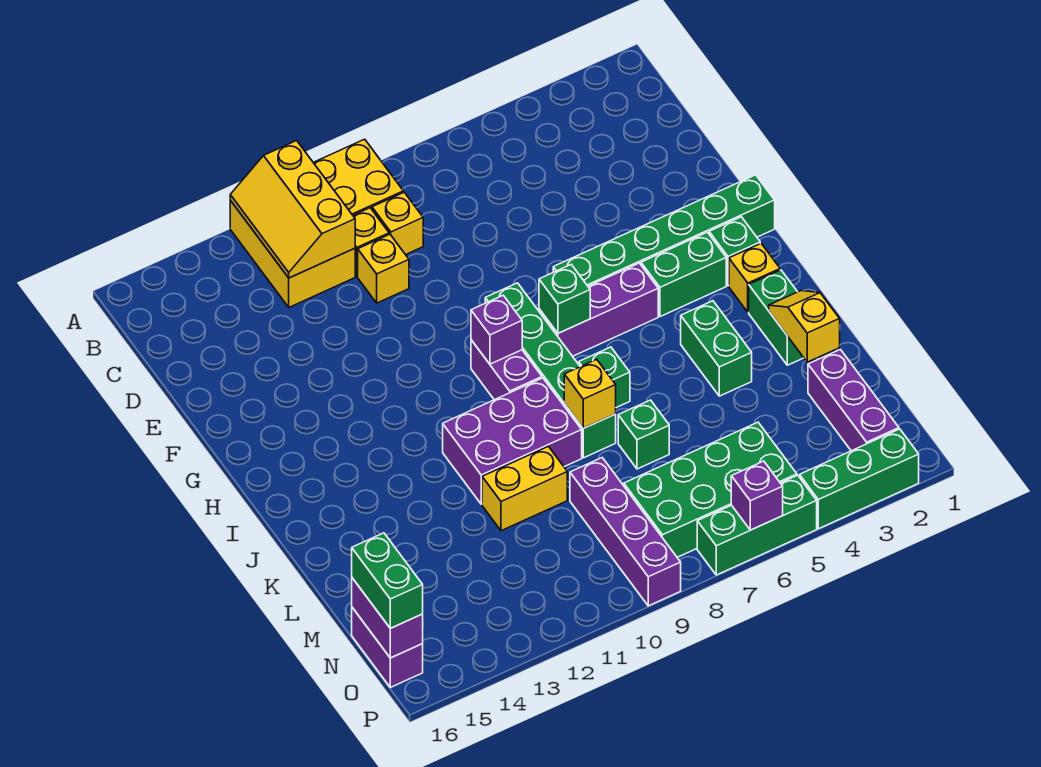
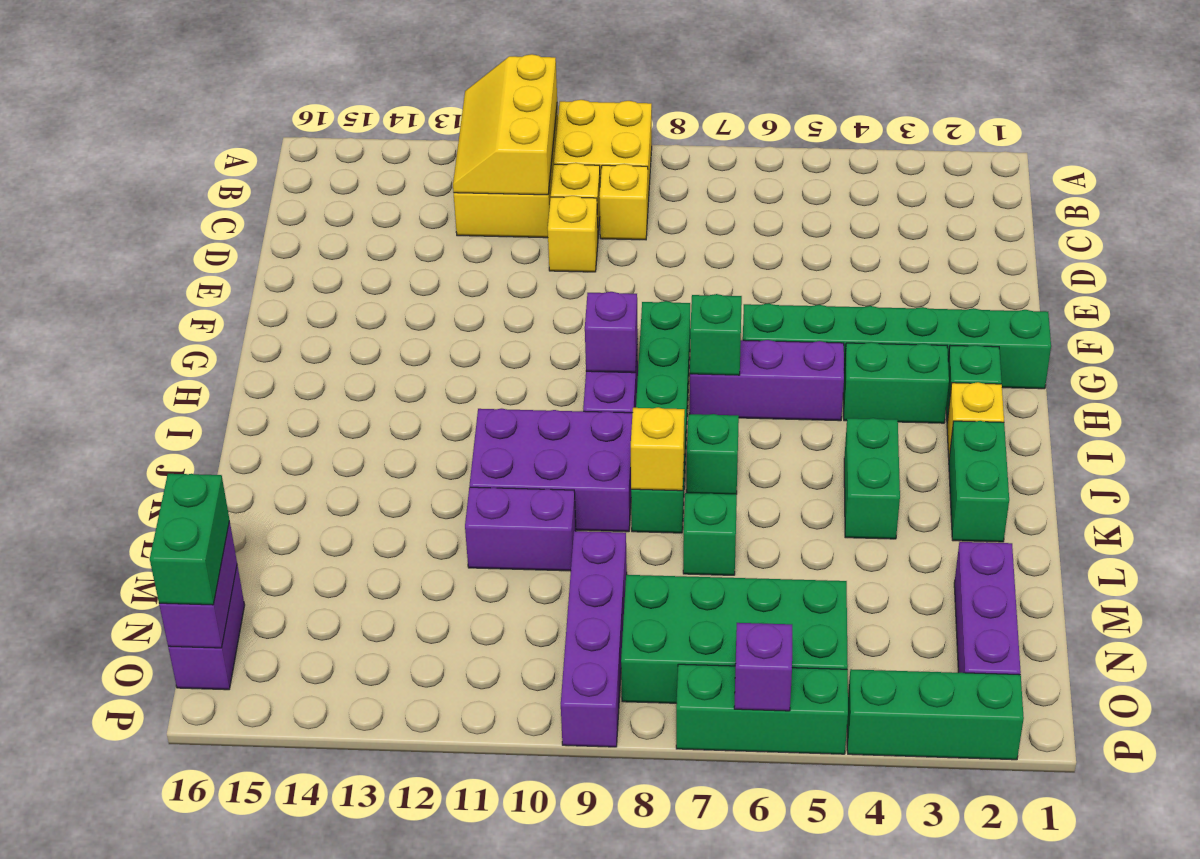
yellow slope K2:L2 level 2 top L -> none
yellow brick L10:L11 level 1 -> purple brick L10:L11 level 1

